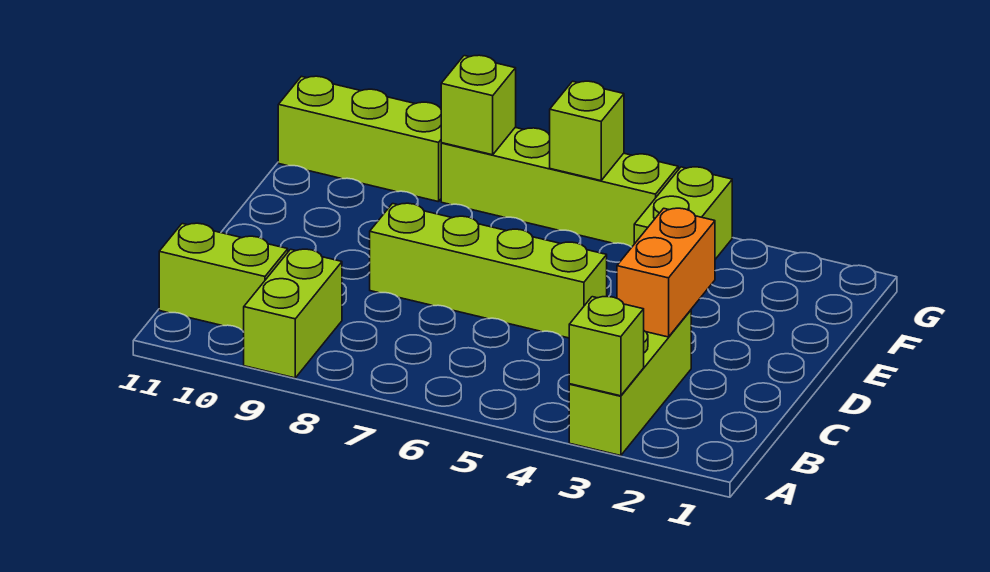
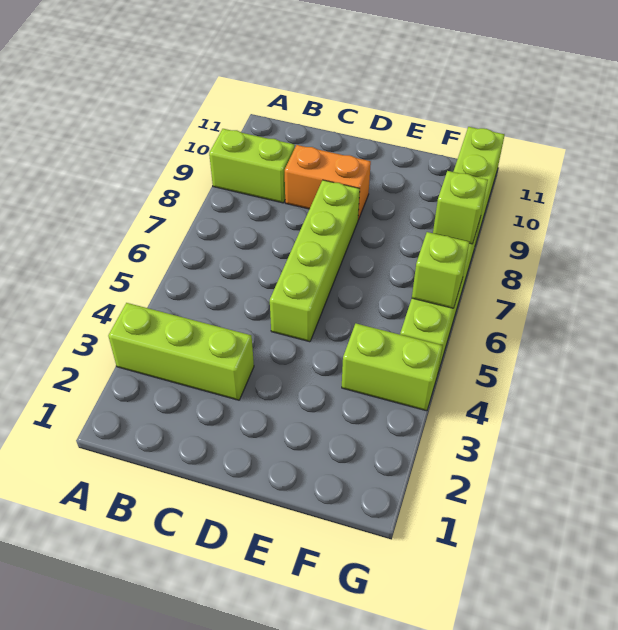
lime brick A3 level 2 -> none
lime brick B10:B11 level 1 -> none
orange brick C3:D3 level 2 -> orange brick C9:D9 level 1

